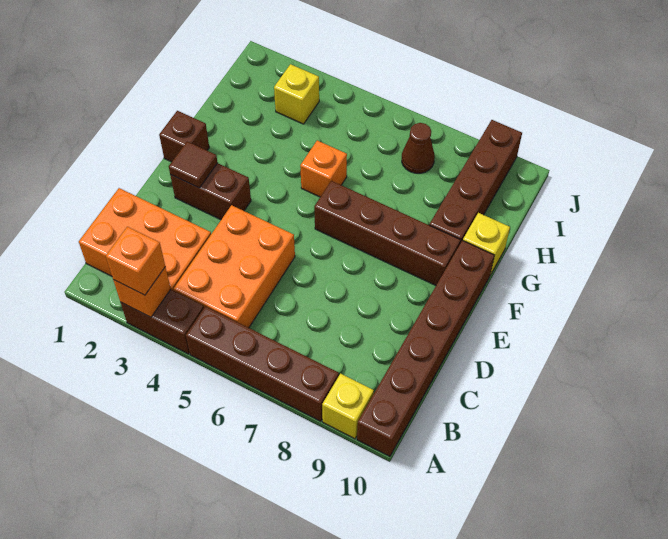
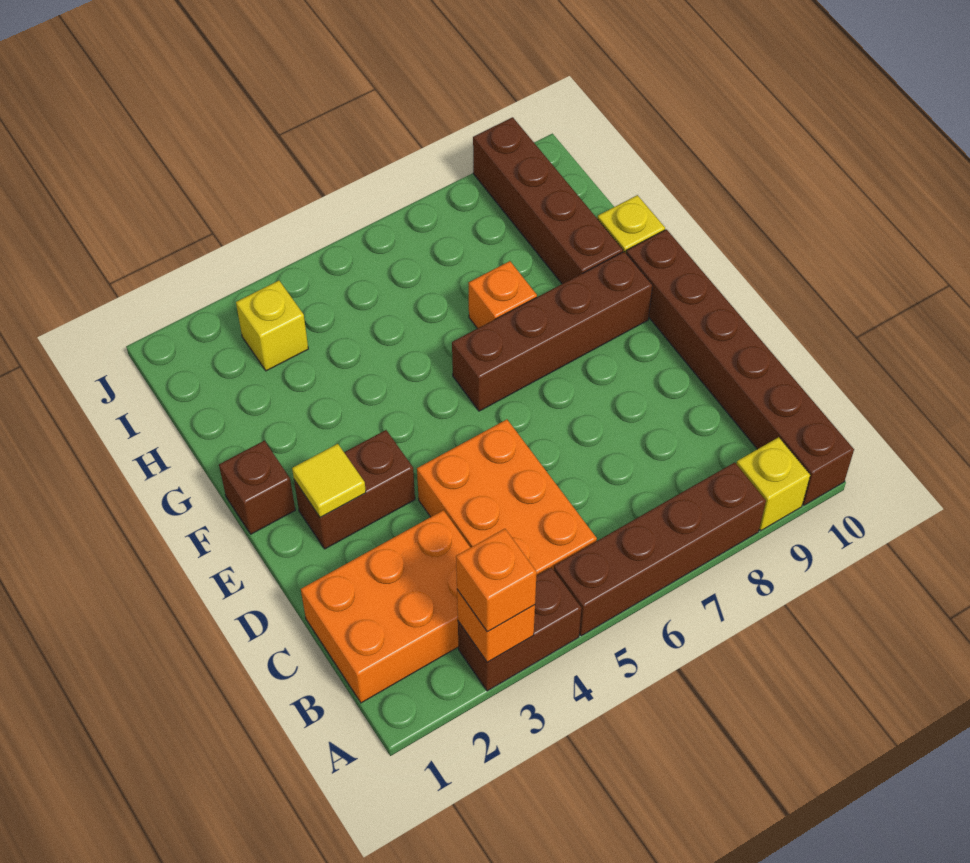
brown tile E2 level 2 -> yellow tile E2 level 2
orange brick G5 level 1 -> orange brick G7 level 1
brown cone I7 level 1 -> none

